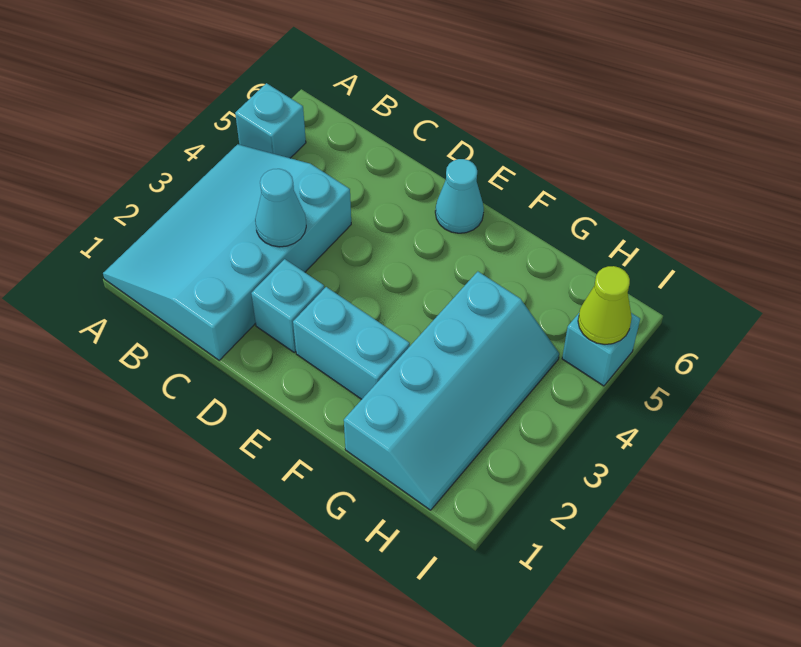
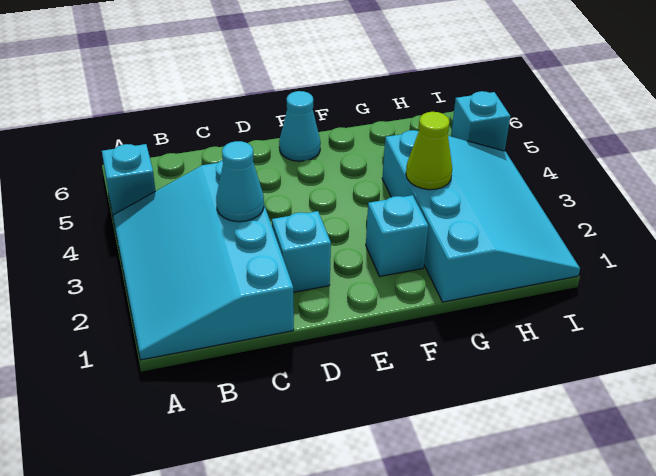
cyan brick E2:F2 level 1 -> cyan brick F2 level 1
cyan slope G1:H4 level 1 top G -> cyan slope G1:I4 level 1 top G
lime cone I5 level 2 -> lime cone G3 level 2

